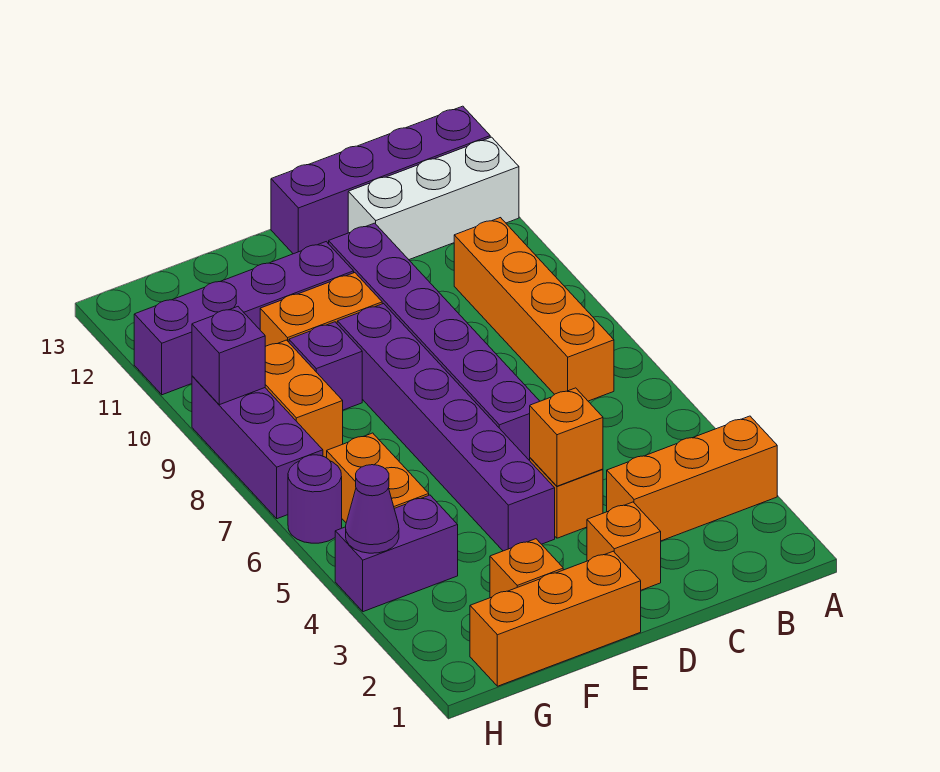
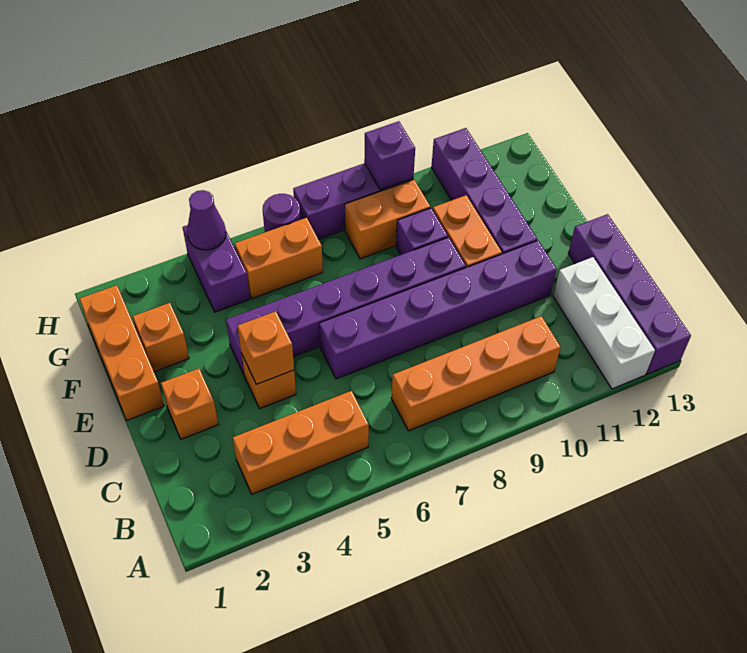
orange brick A3:C3 level 1 -> orange brick B3:B5 level 1

